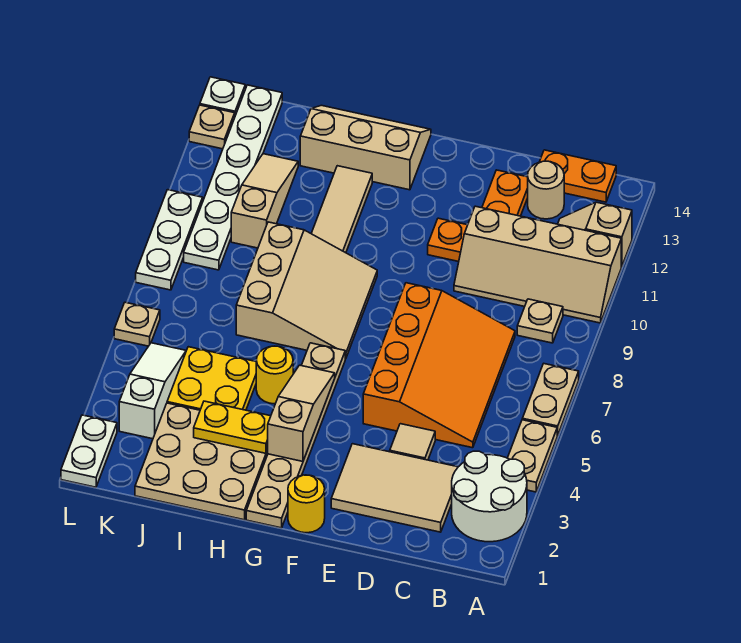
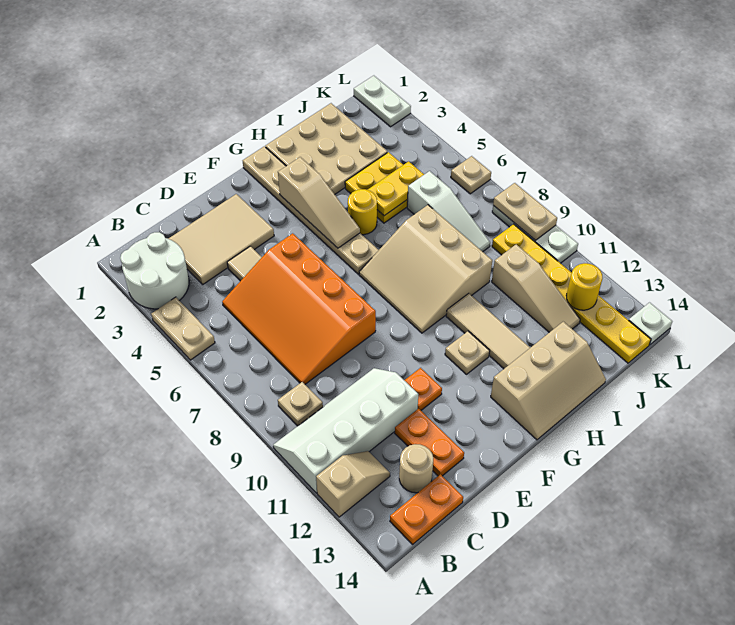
tan plate A6:A7 level 1 -> tan plate L8:L9 level 2
tan slope A10:D11 level 1 top 11 -> white slope A10:D11 level 1 top 11
yellow round brick F1 level 1 -> yellow round brick K12 level 2
yellow plate H3:I3 level 2 -> yellow plate I5:J5 level 2
white slope K3:K5 level 1 top 3 -> white slope J6:J8 level 1 top 6
white plate K9:K14 level 1 -> yellow plate K9:K14 level 1
tan plate L13 level 1 -> tan plate G11 level 1

